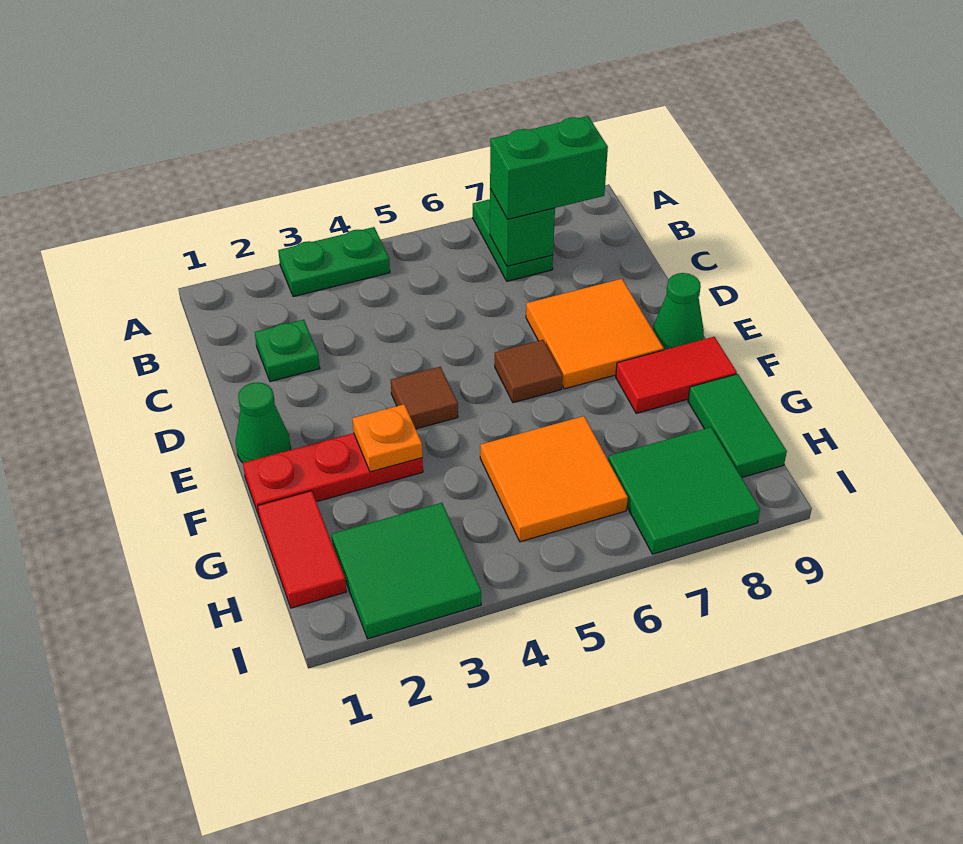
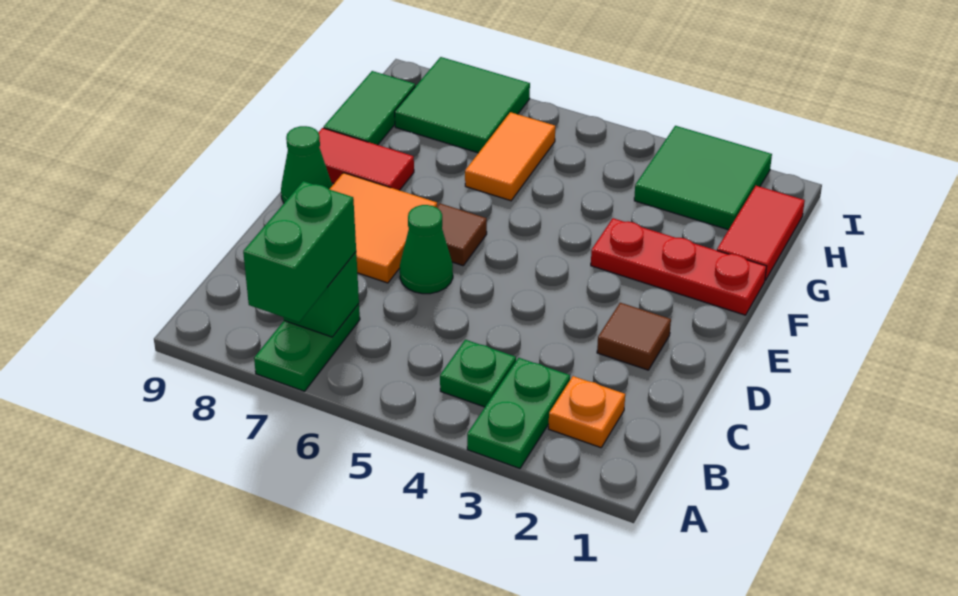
green plate A3:A4 level 1 -> green plate A3:B3 level 1
green brick B7:B8 level 3 -> green brick A7:B7 level 3
green plate C2 level 1 -> green plate B4 level 1
green cone E1 level 1 -> green cone D6 level 1
brown tile E4 level 1 -> brown tile D2 level 1
orange plate F3 level 2 -> orange plate B2 level 1
orange tile G5:H6 level 1 -> orange tile G6:H6 level 1

